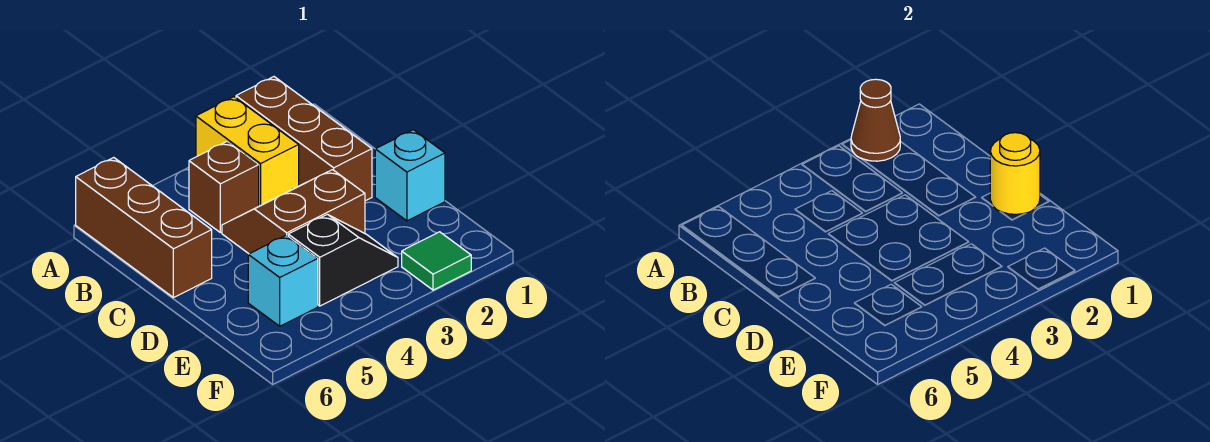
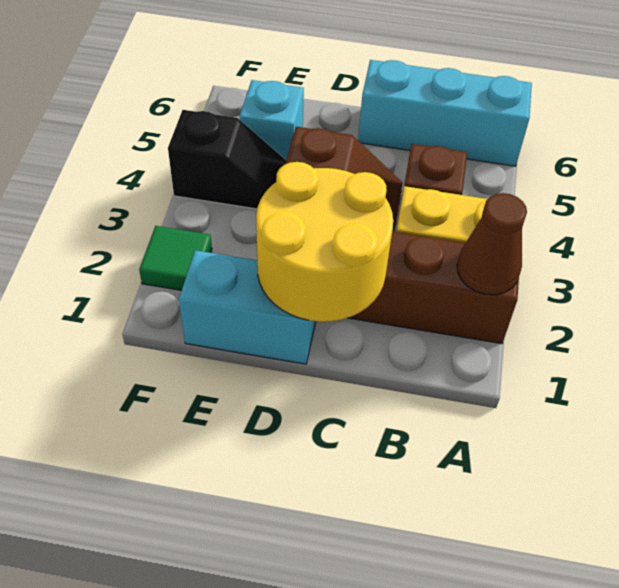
brown brick A6:C6 level 1 -> cyan brick A6:C6 level 1
cyan brick D1 level 1 -> cyan brick D1:E1 level 1
yellow round brick D1 level 2 -> yellow round brick C1:D2 level 2
black slope E3:E4 level 1 top 4 -> black slope E4:F4 level 1 top F

